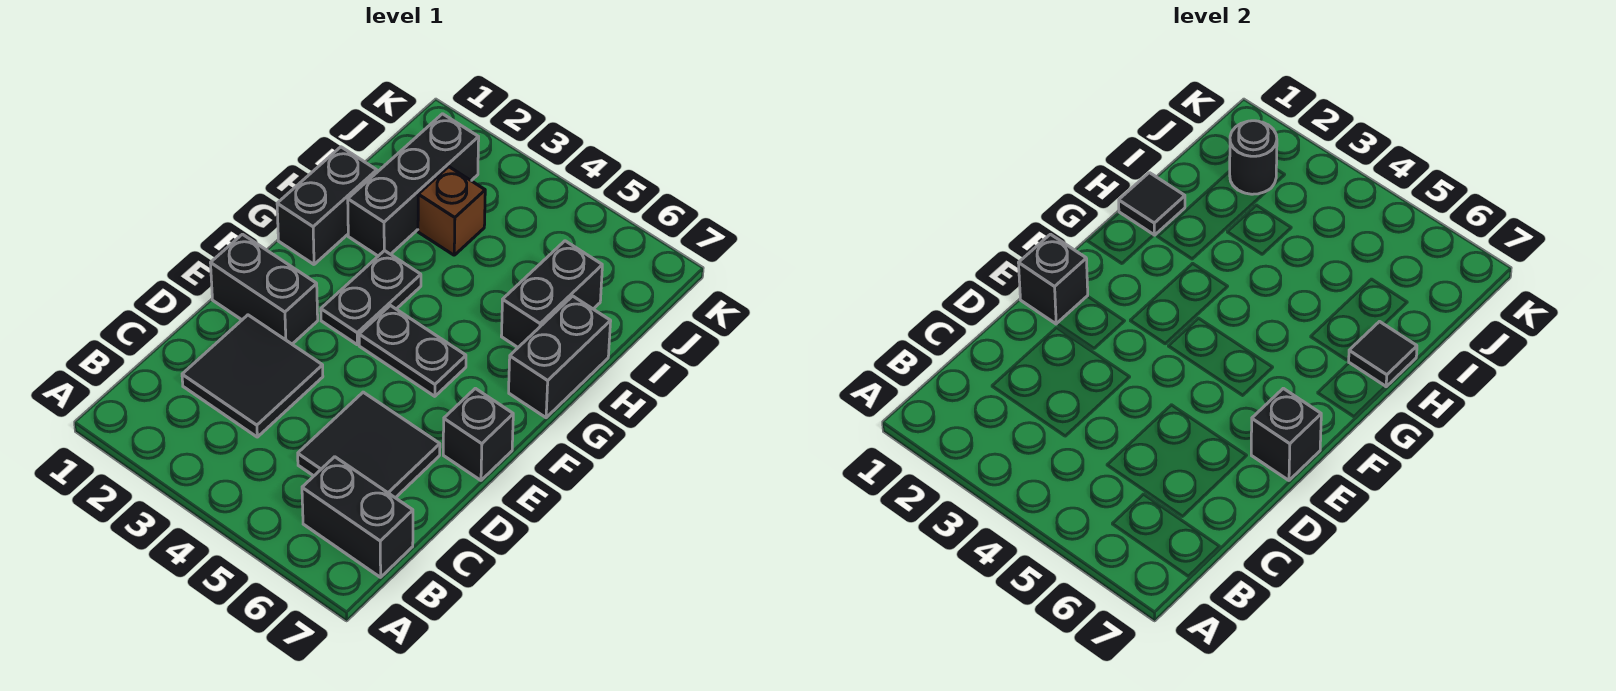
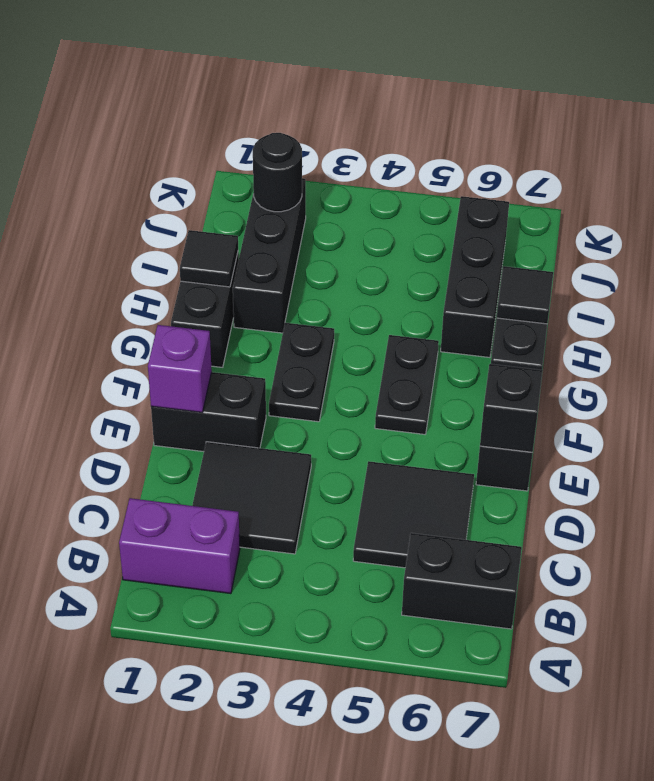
none -> purple brick B1:B2 level 1
black brick E1 level 2 -> purple brick E1 level 2
black plate F4:F5 level 1 -> black plate F5:G5 level 1
black brick H6:I6 level 1 -> black brick H6:J6 level 1
brown brick I3 level 1 -> none

